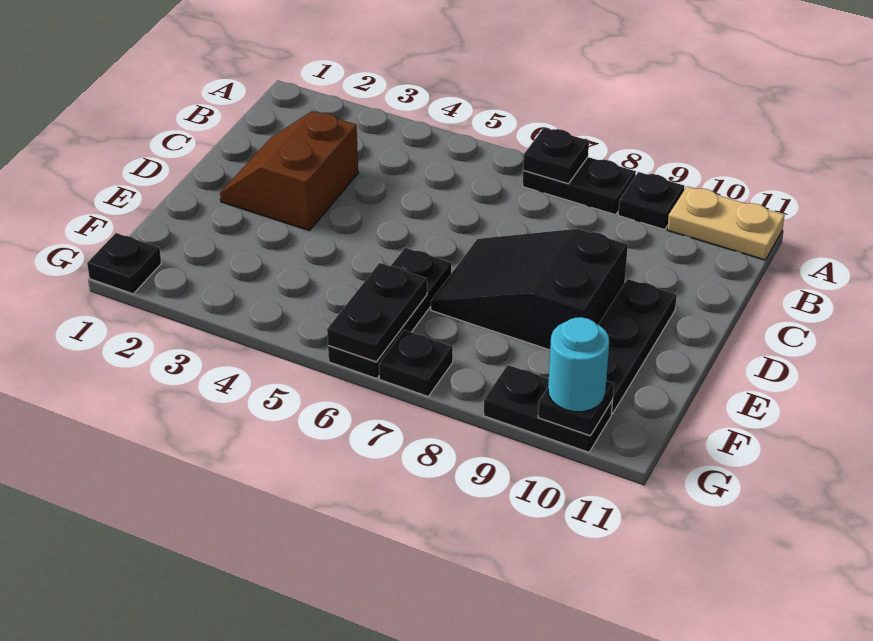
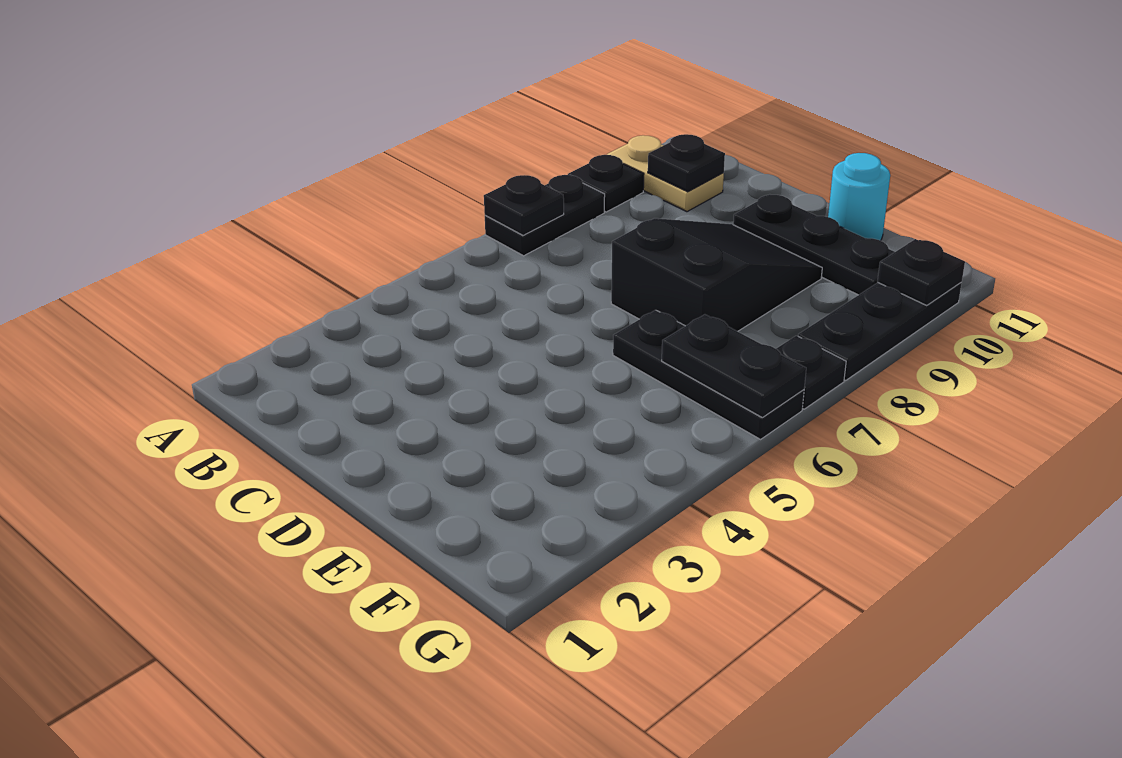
tan plate A10:A11 level 1 -> tan plate A10:B10 level 1
brown slope C2:D3 level 1 top 3 -> none
black slope D7:E9 level 1 top 9 -> black slope D7:E9 level 1 top 7
black plate G1 level 1 -> black plate B10 level 2
black plate G9:G10 level 1 -> black plate G8:G10 level 1
cyan round brick G10 level 3 -> cyan round brick E11 level 1

